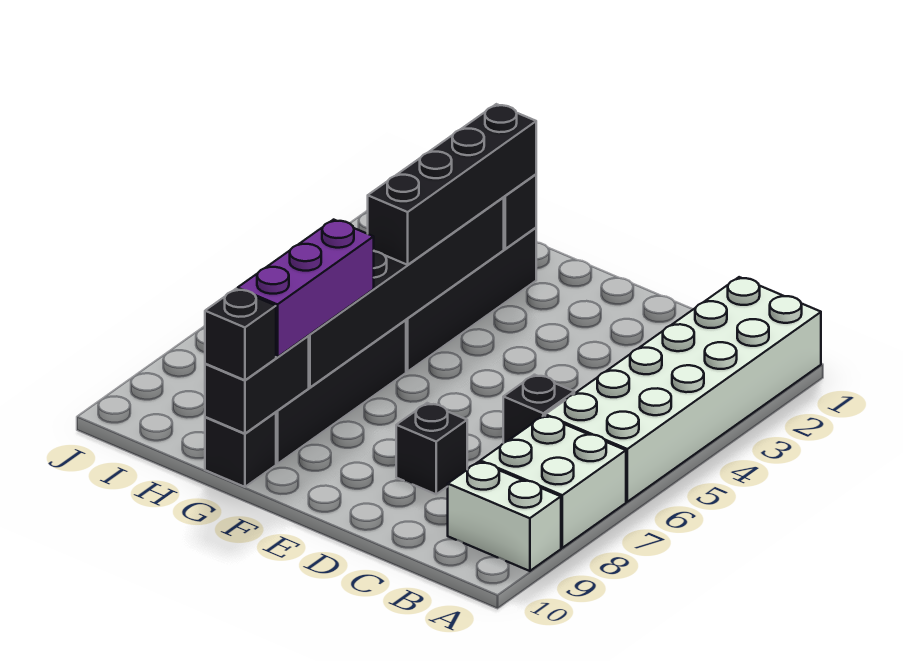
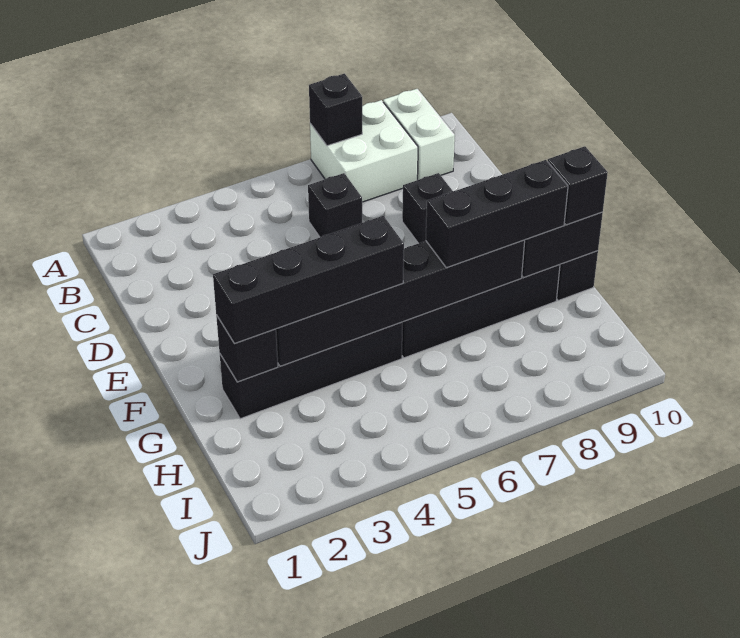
white brick A1:B6 level 1 -> none
none -> black brick A7 level 2
purple brick G7:G9 level 3 -> black brick G7:G9 level 3

